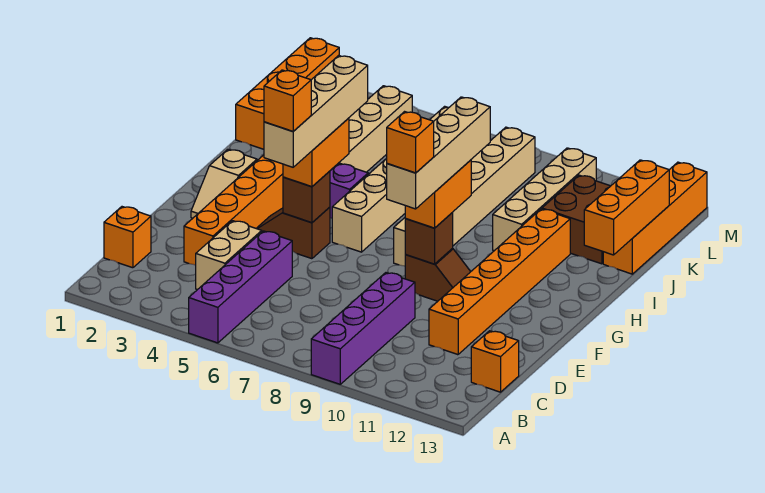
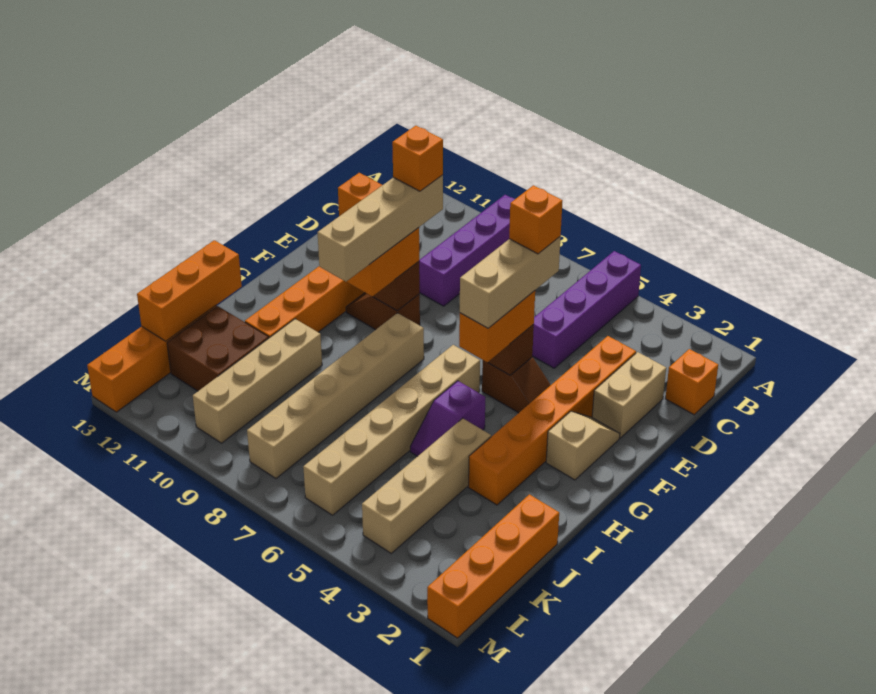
tan brick C4:D4 level 1 -> tan brick D2:E2 level 1
tan brick E5:H5 level 4 -> tan brick E5:G5 level 4

